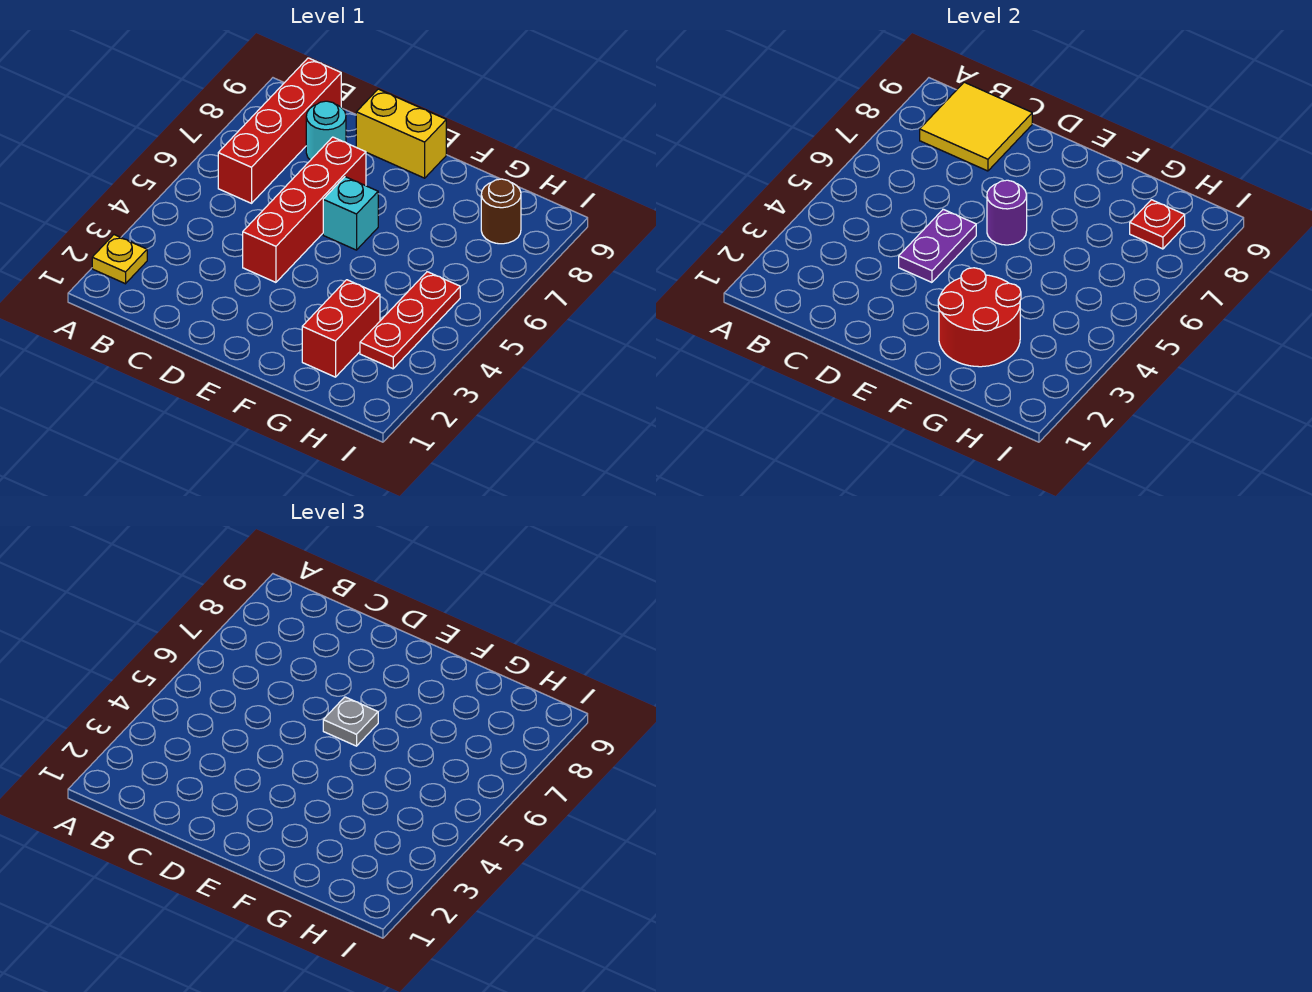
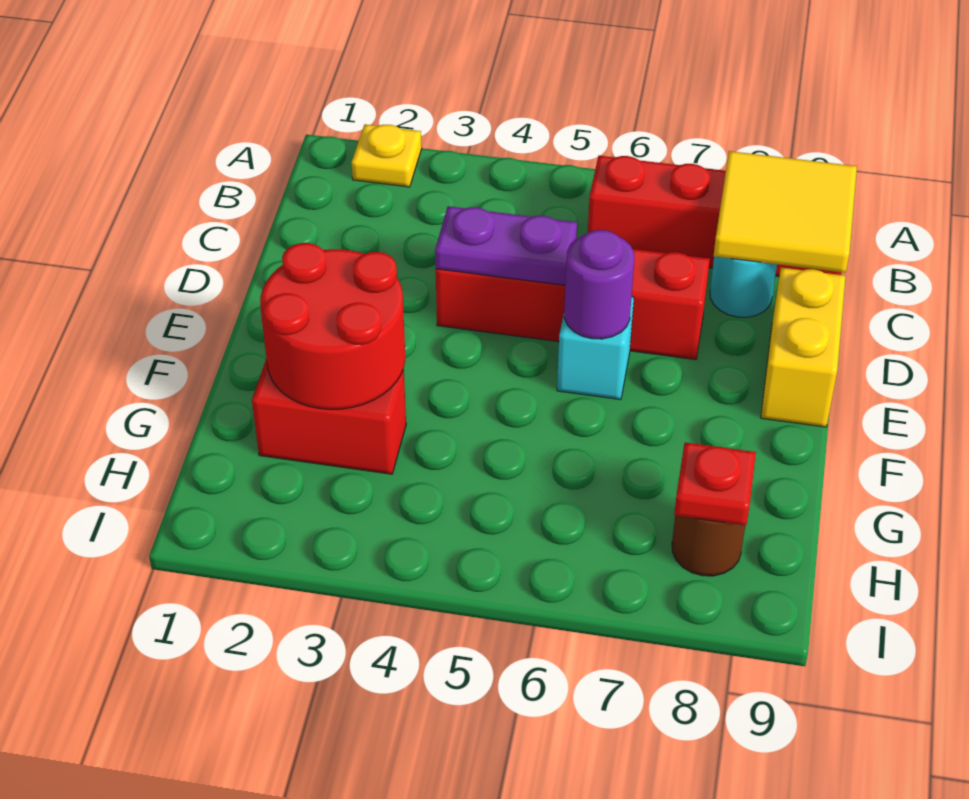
grey plate E6 level 3 -> none
red plate H3:H5 level 1 -> none

